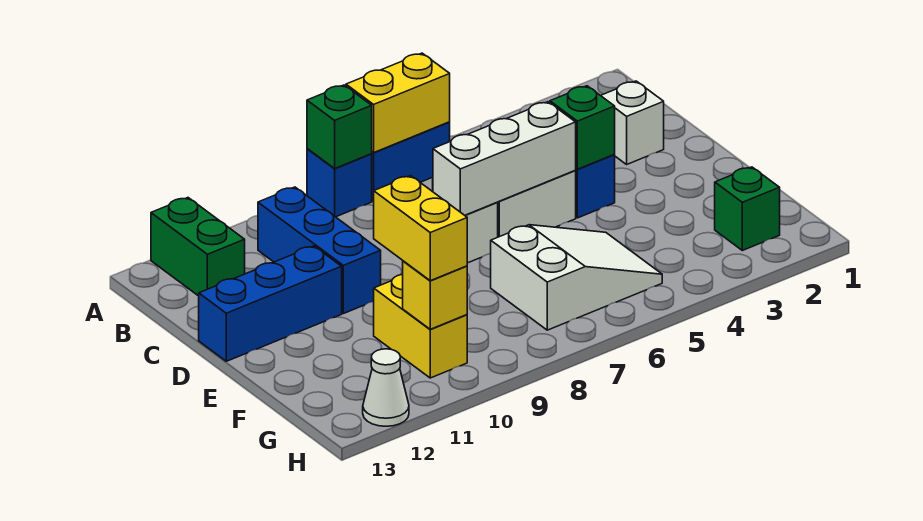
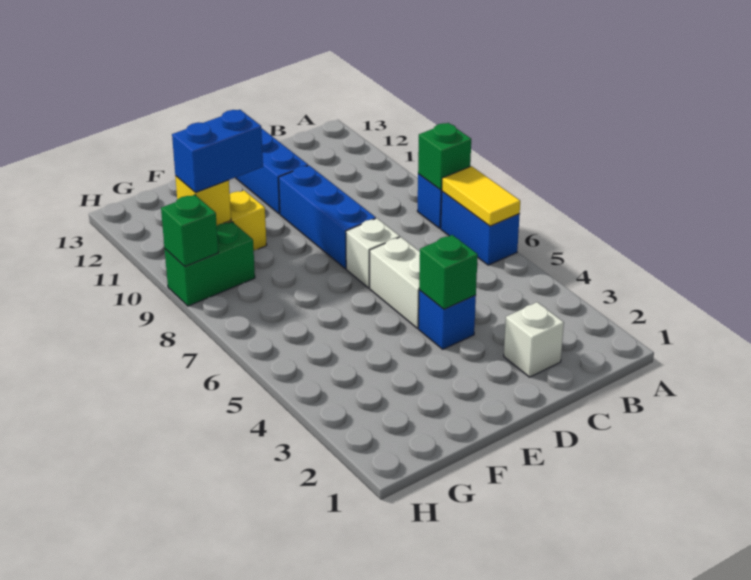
yellow brick A6:A7 level 2 -> yellow tile A6:A7 level 2
green brick A12:B12 level 1 -> green brick G9:H9 level 1
blue brick B10:D10 level 1 -> blue brick D8:D10 level 1
white brick D5:D7 level 2 -> none
white slope F5:G7 level 1 top 7 -> none
yellow brick F10:G10 level 3 -> blue brick F10:G10 level 3
green brick G2 level 1 -> green brick H9 level 2
white cone H12 level 1 -> none

